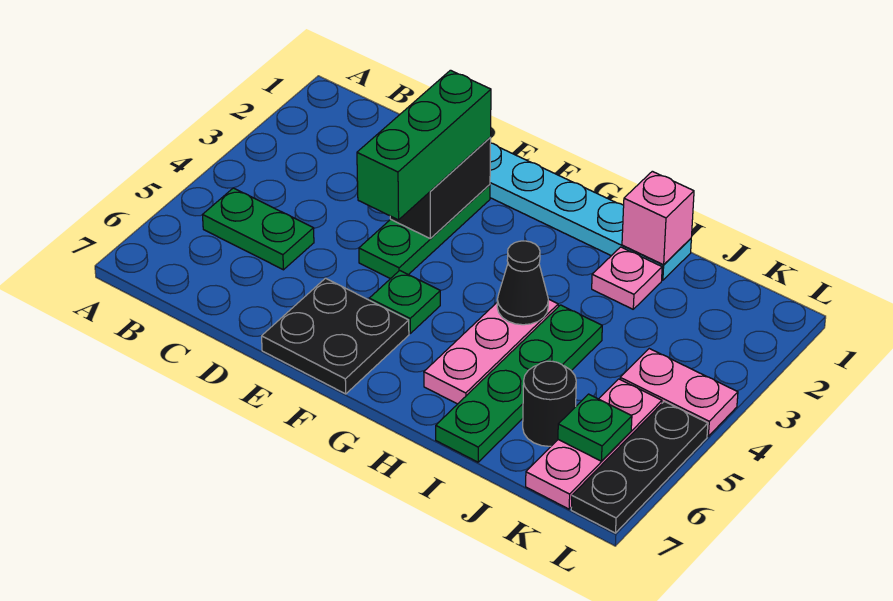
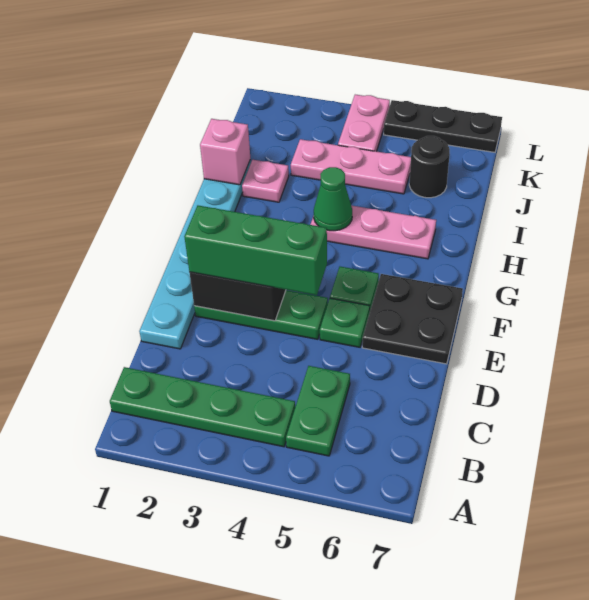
black cone H4 level 2 -> green cone H4 level 2
green plate I4:I7 level 1 -> green plate B1:B4 level 1
pink plate K5:K7 level 1 -> pink plate J3:J5 level 1
green plate K6 level 2 -> green plate E5 level 1

